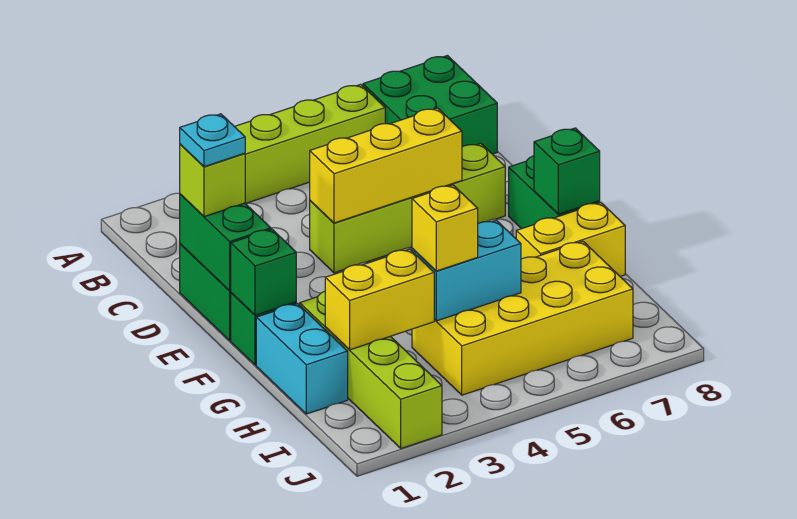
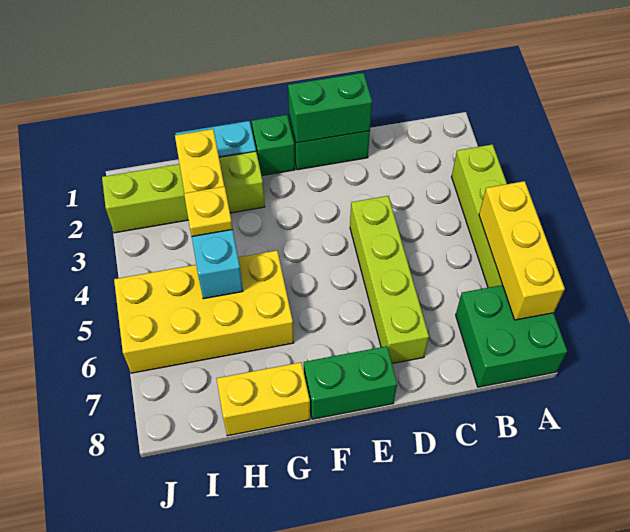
lime brick D1 level 3 -> none
cyan plate D1 level 4 -> none
yellow brick D4:D6 level 2 -> yellow brick A5:A7 level 2
green brick F1 level 2 -> none
green brick F8 level 2 -> none
yellow brick G7:G8 level 1 -> yellow brick G8:H8 level 1
yellow brick H4:I7 level 1 -> yellow brick G5:J6 level 1
yellow brick H4 level 3 -> yellow plate H4 level 3

